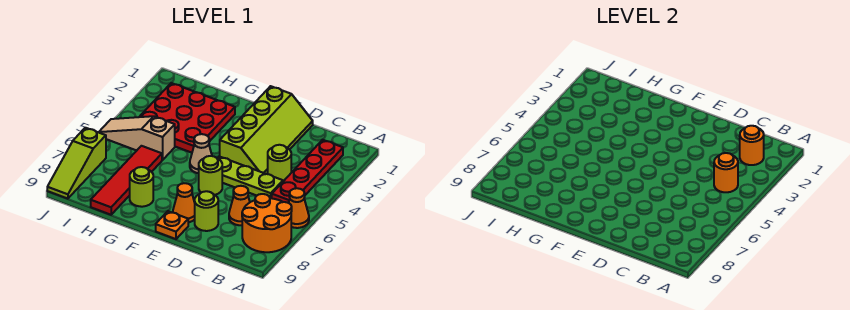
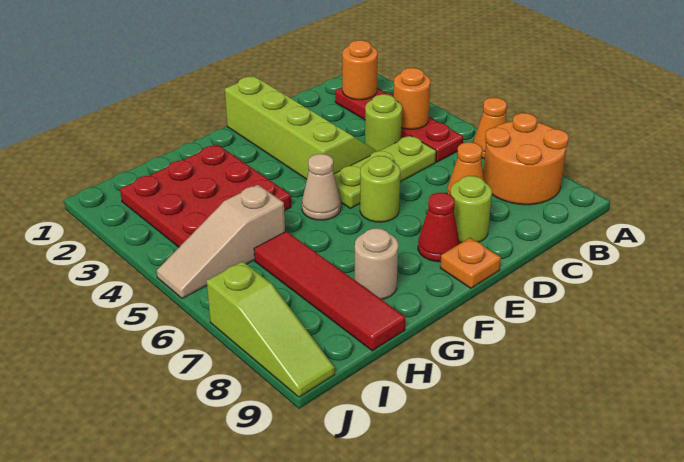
orange cone E8 level 1 -> red cone E8 level 1
lime round brick G8 level 1 -> tan round brick G8 level 1

